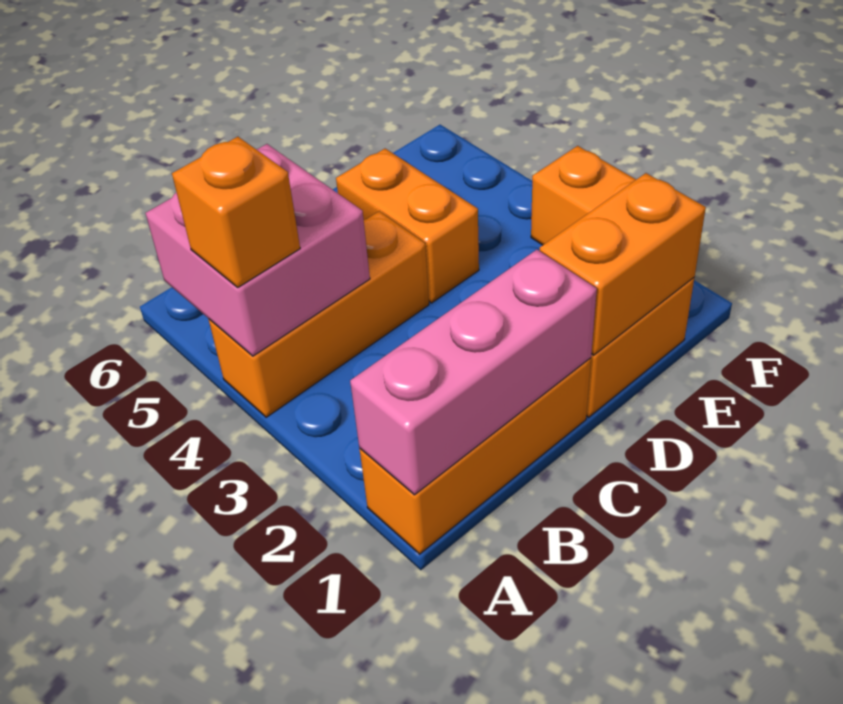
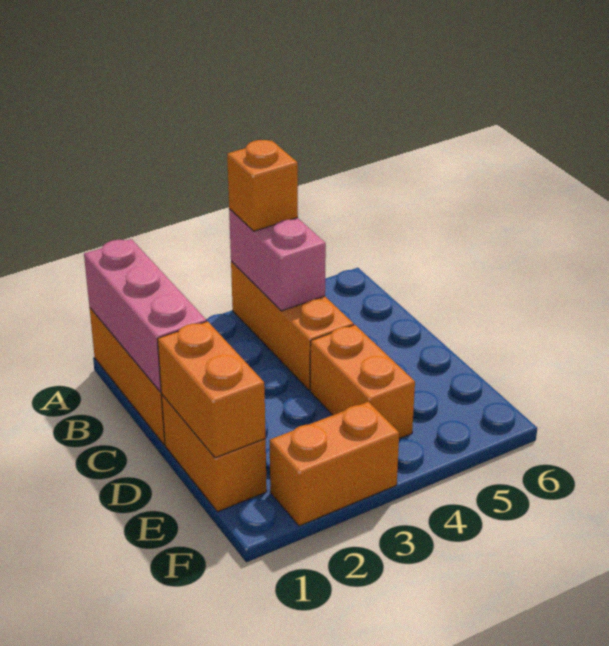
pink brick A4:B5 level 2 -> pink brick A4:B4 level 2
orange brick D4:D5 level 1 -> orange brick D4:E4 level 1

